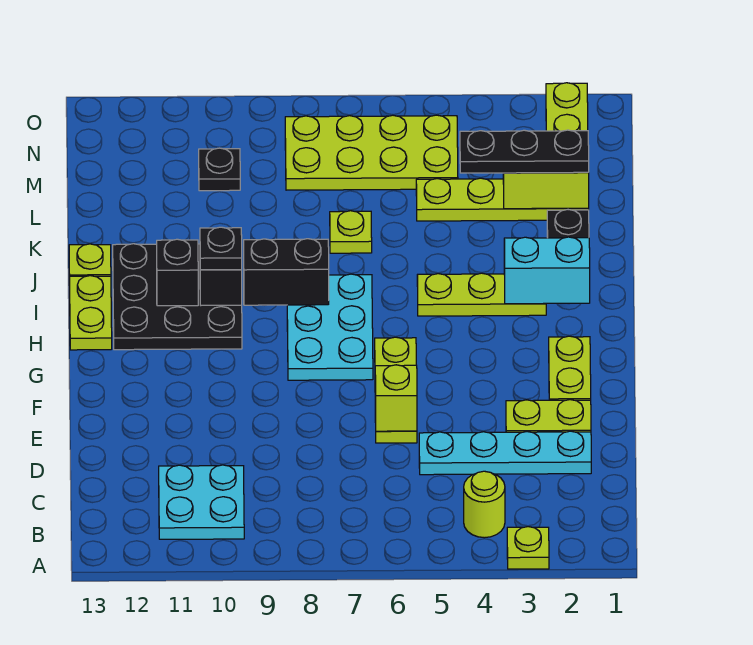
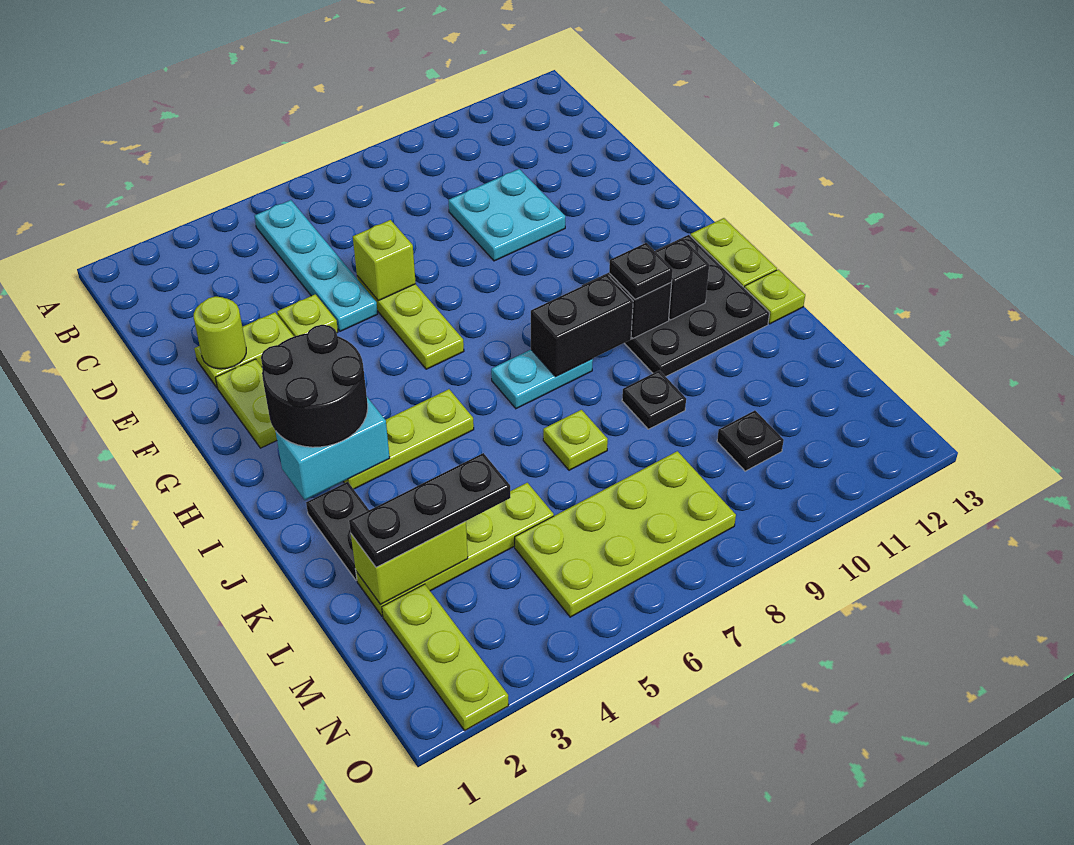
lime plate A3 level 1 -> lime plate E4 level 1
lime round brick B4 level 1 -> lime round brick E2 level 2
cyan plate B10:C11 level 1 -> cyan plate D9:E10 level 1
cyan plate D2:D5 level 1 -> cyan plate B5:E5 level 1
cyan plate G7:I8 level 1 -> cyan plate I7:I8 level 1
none -> black round brick H2:I3 level 3
none -> black plate K9 level 1

